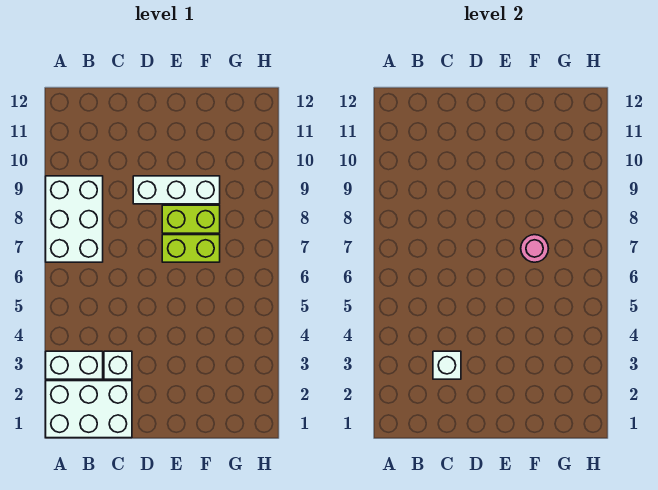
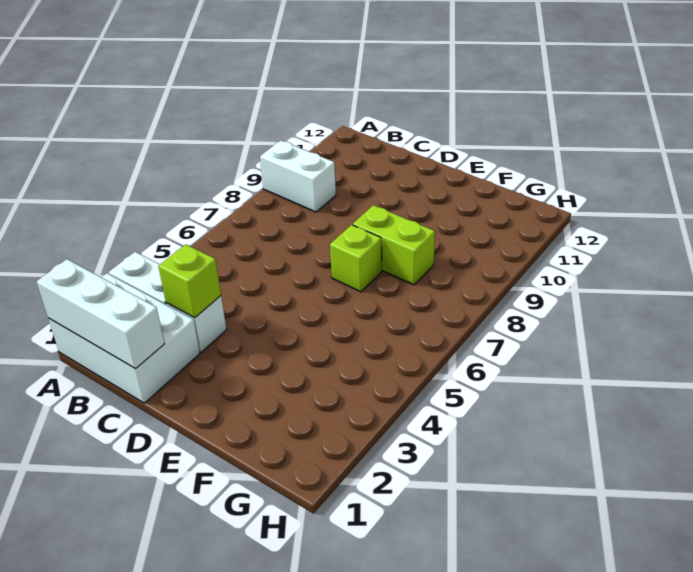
white brick A7:B9 level 1 -> white brick A9:B9 level 1
white brick C3 level 2 -> lime brick C3 level 2
white brick D9:F9 level 1 -> white brick A1:C1 level 2
lime brick E7:F7 level 1 -> lime brick E7 level 1
pink round brick F7 level 2 -> none

